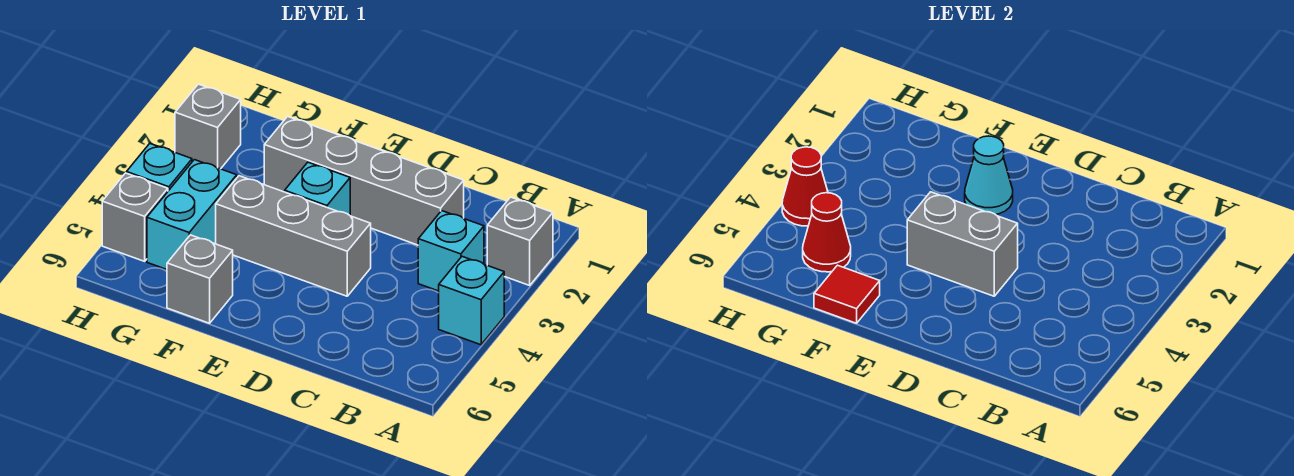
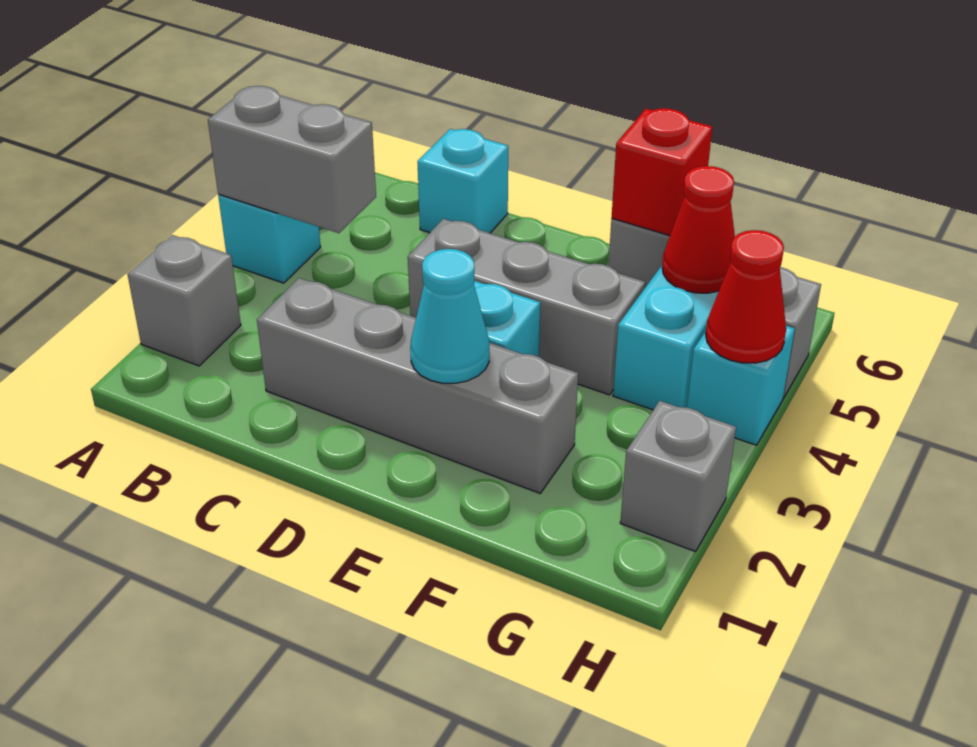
cyan brick B3 level 1 -> cyan brick C6 level 1
grey brick D4:E4 level 2 -> grey brick A4:B4 level 2
red tile F6 level 2 -> red brick F6 level 2

